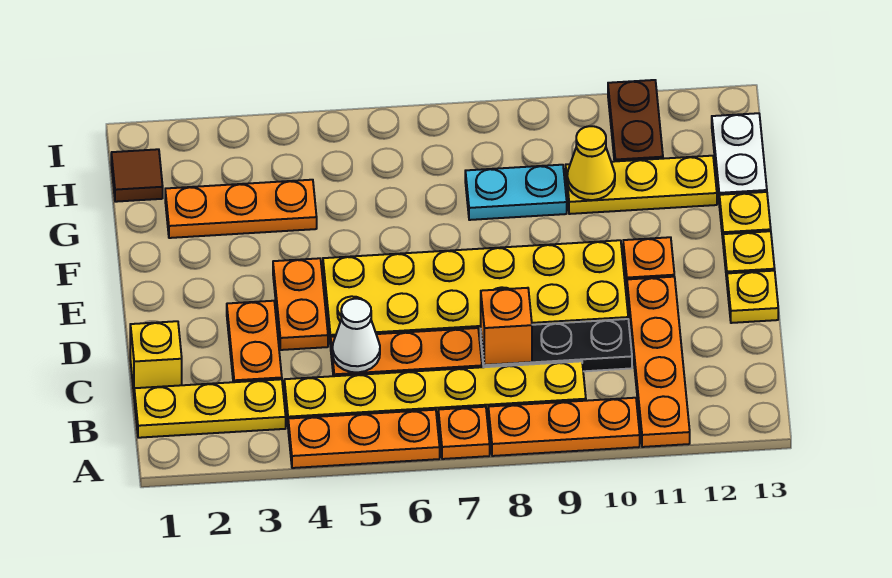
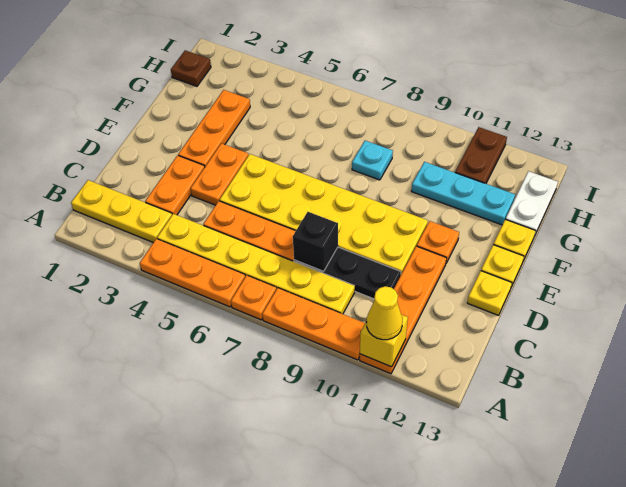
yellow brick C1 level 1 -> yellow brick A11 level 2
white cone C5 level 2 -> none
orange brick C8 level 2 -> black brick C8 level 2
orange plate G2:G4 level 1 -> orange plate E3:G3 level 1
cyan plate G8:G9 level 1 -> cyan plate G8 level 1
yellow plate G10:G12 level 1 -> cyan plate G10:G12 level 1
yellow cone G10 level 2 -> yellow cone A11 level 3
brown tile H1 level 1 -> brown plate H1 level 1

